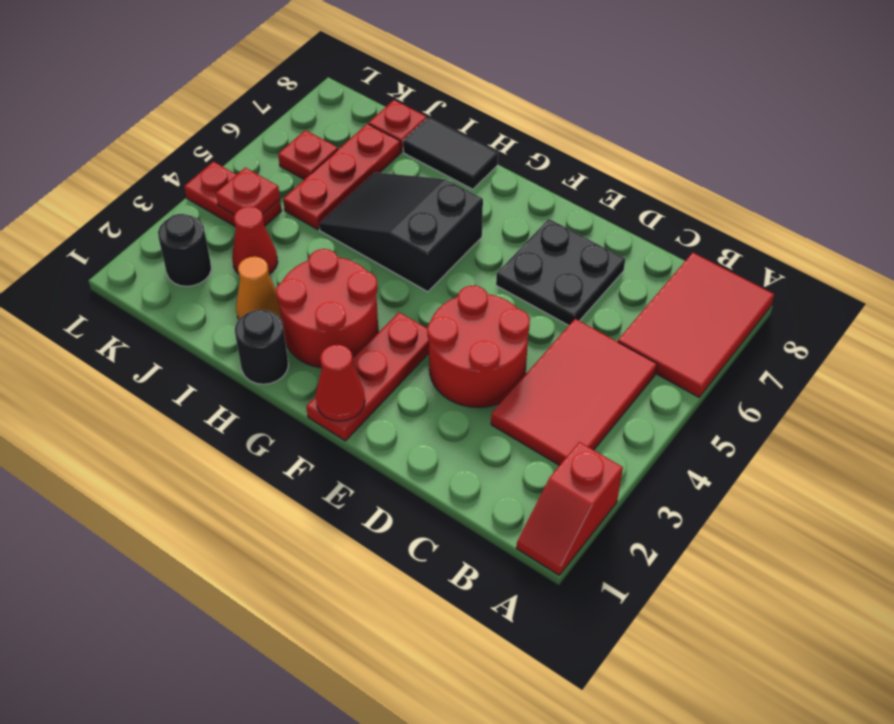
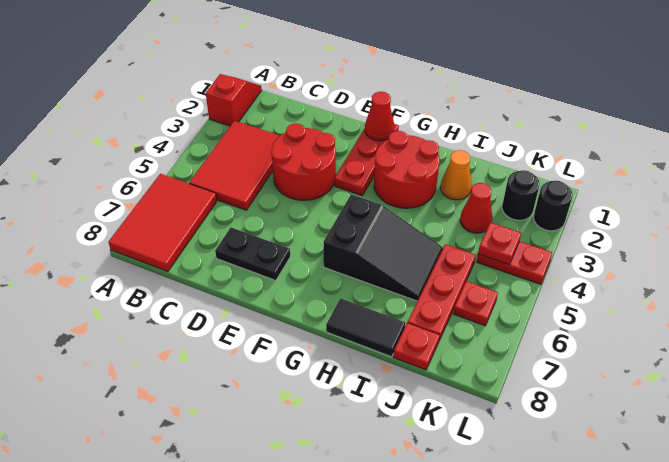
black plate D6:E7 level 1 -> black plate D7:E7 level 1
black round brick H1 level 1 -> black round brick L2 level 1

